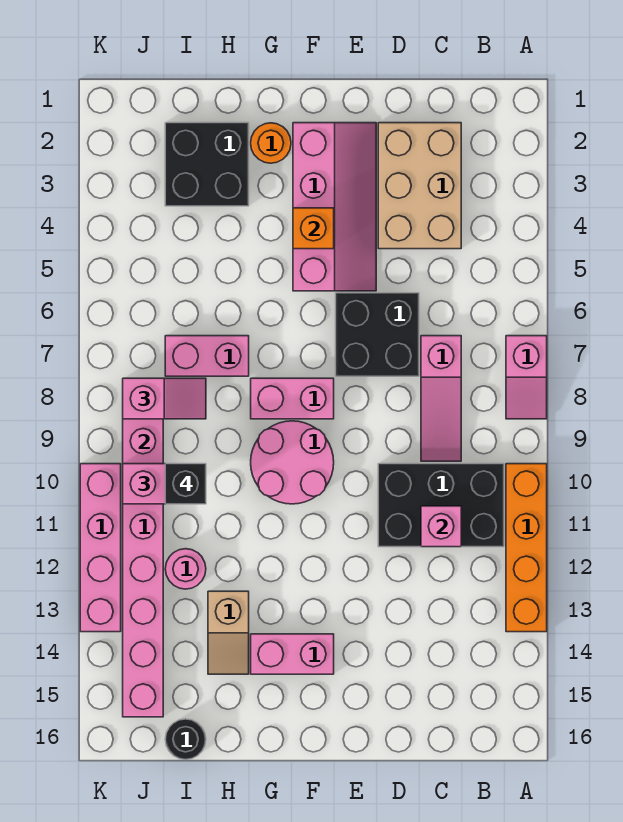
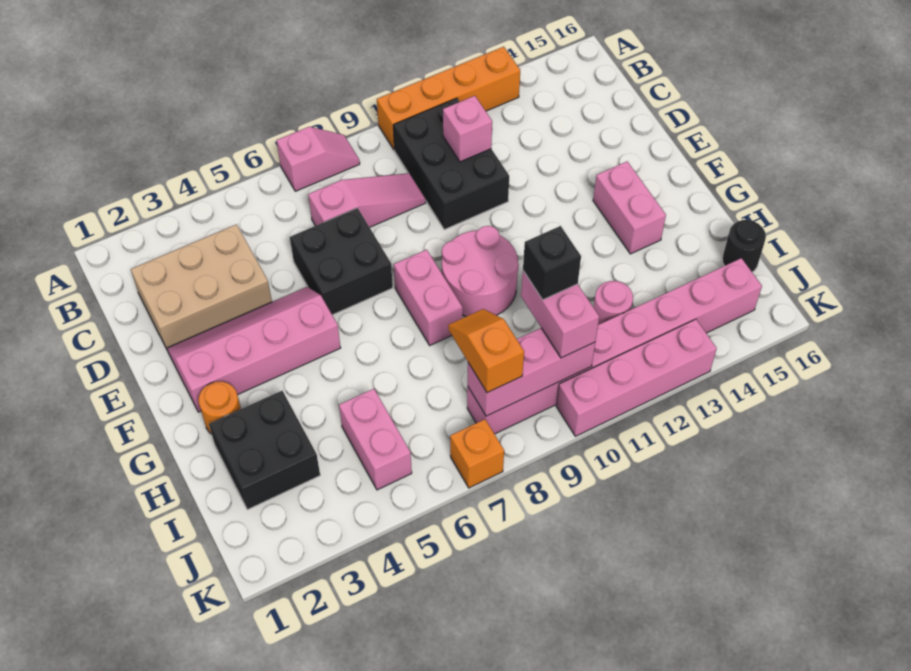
orange brick F4 level 2 -> orange brick K7 level 1
pink brick H7:I7 level 1 -> pink brick I5:J5 level 1
tan slope H13:H14 level 1 top 13 -> none
pink slope I8:J8 level 3 top J -> orange slope I8:J8 level 3 top J

